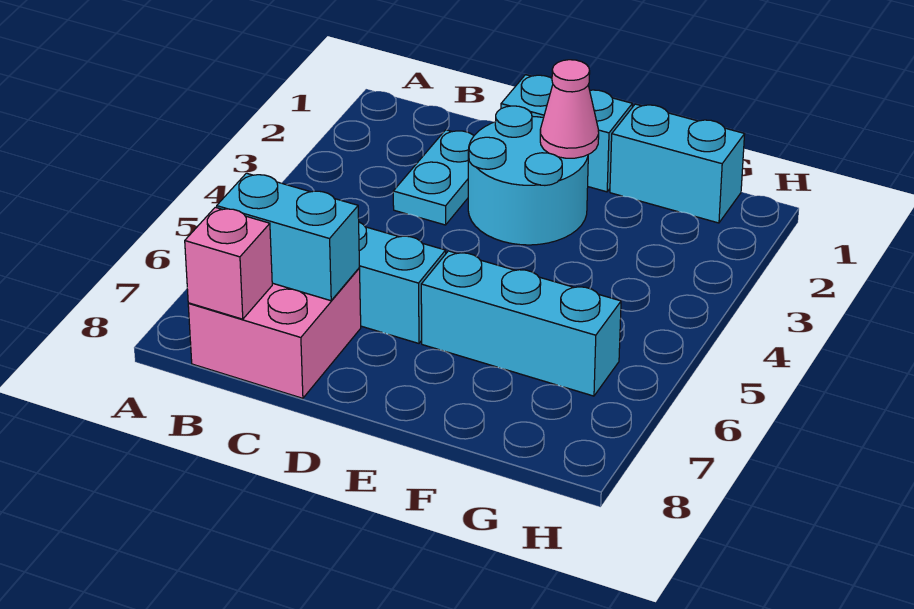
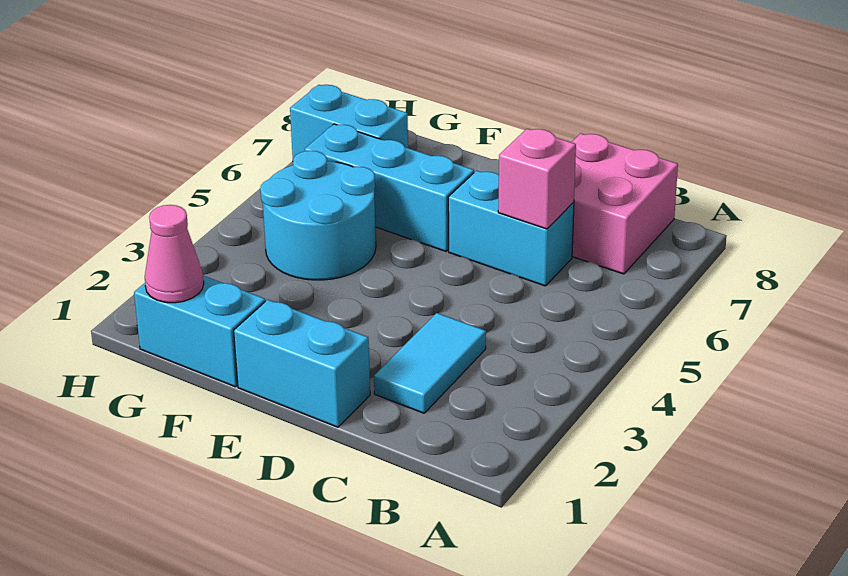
cyan brick B7:C7 level 2 -> cyan brick G7:H7 level 1
pink brick B8 level 2 -> pink brick C6 level 2
cyan plate C2:C3 level 1 -> cyan tile C2:C3 level 1
cyan round brick D2:E3 level 1 -> cyan round brick F4:G5 level 1
pink cone E2 level 2 -> pink cone G1 level 2

